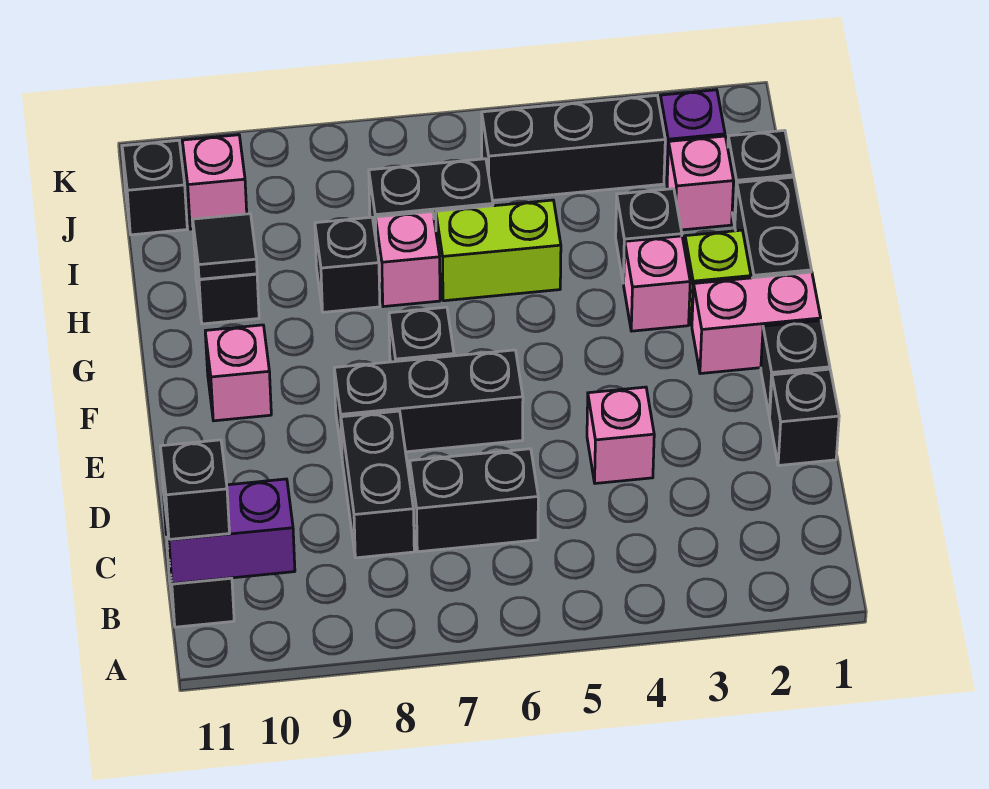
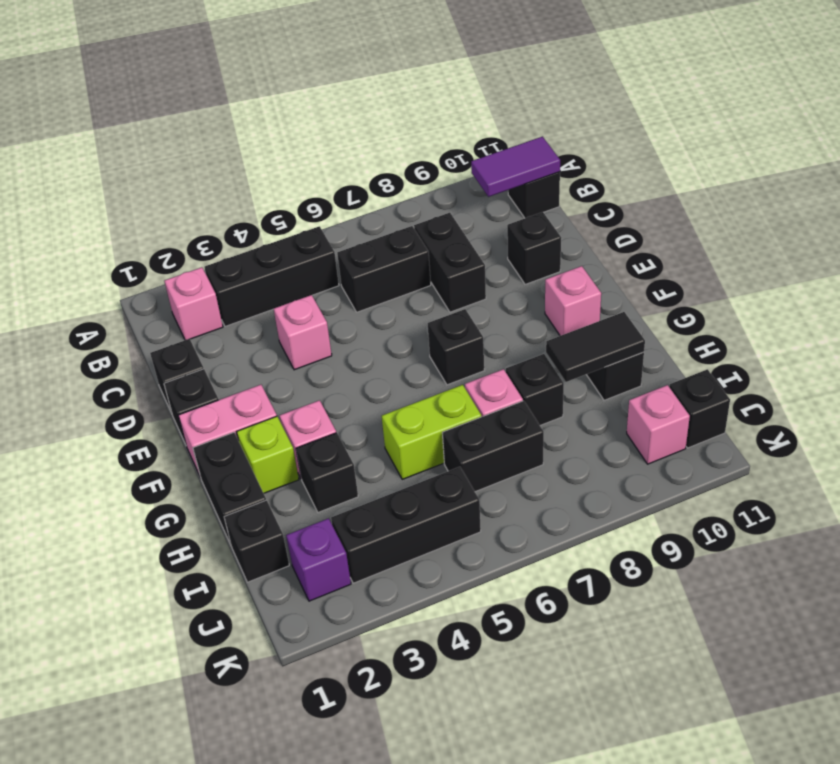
purple brick B10:B11 level 2 -> purple tile B10:B11 level 2
black brick B11 level 3 -> black brick D10 level 1
black brick E6:E8 level 1 -> black brick B3:B5 level 1
black tile H10 level 2 -> black tile H9:H10 level 2
pink brick I2 level 1 -> pink brick B2 level 1

